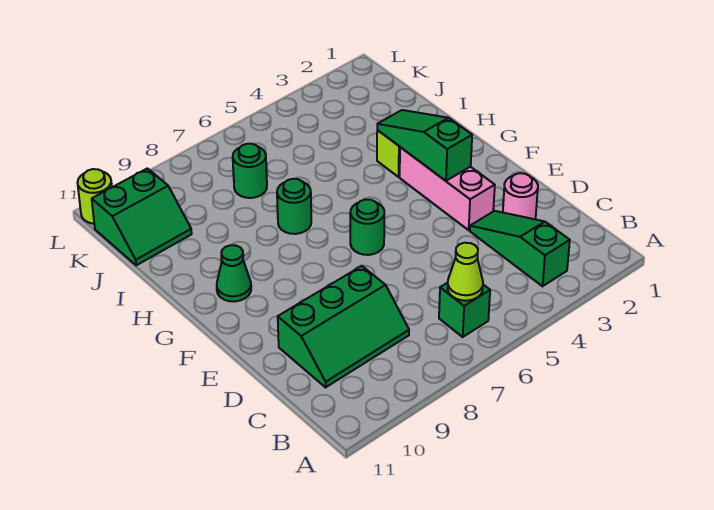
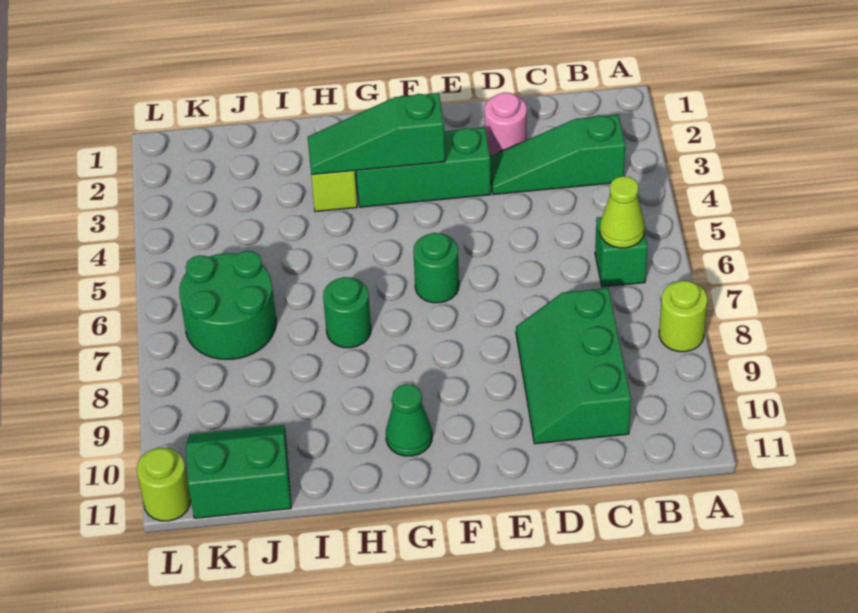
none -> lime round brick A8 level 1
green slope C8:D10 level 1 top D -> green slope C8:D10 level 1 top C
pink brick E3:G3 level 1 -> green brick E3:G3 level 1
green round brick J7 level 1 -> green round brick J6:K7 level 1
green slope J10:K11 level 1 top K -> green slope J10:K11 level 1 top 11

